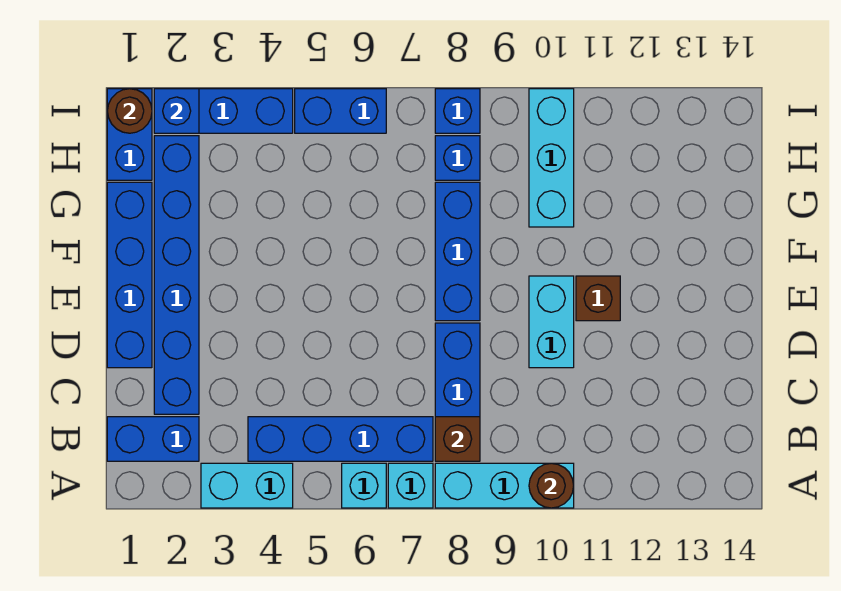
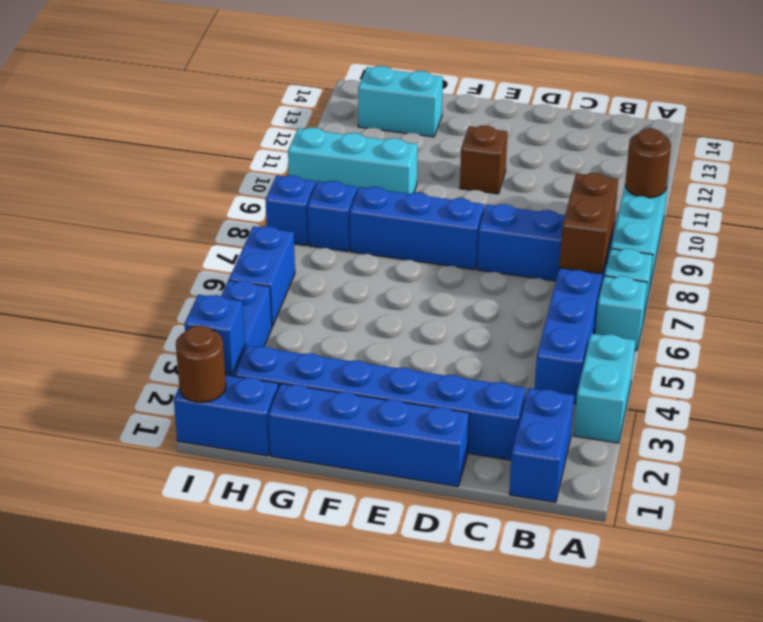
brown brick B8 level 2 -> brown brick B7:B8 level 2
cyan brick D10:E10 level 1 -> cyan brick G13:H13 level 1

